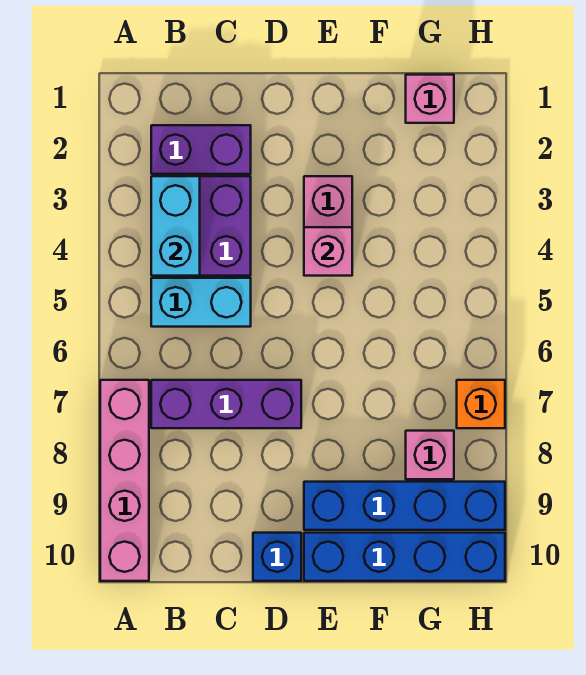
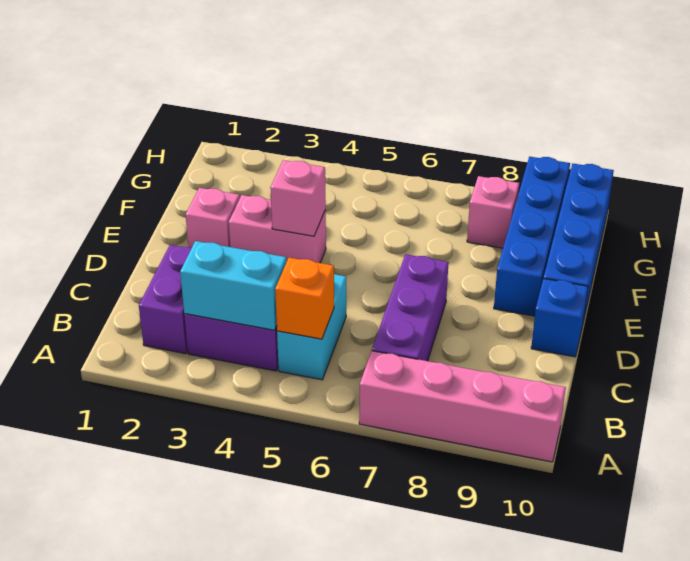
pink brick G1 level 1 -> pink brick E2 level 1
orange brick H7 level 1 -> orange brick B5 level 2

